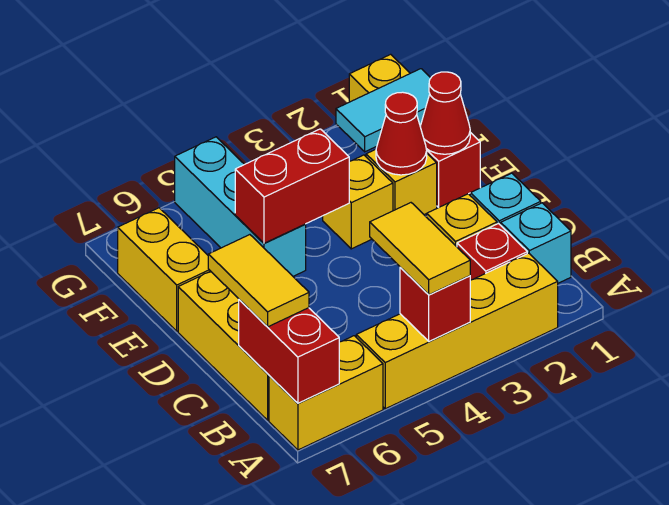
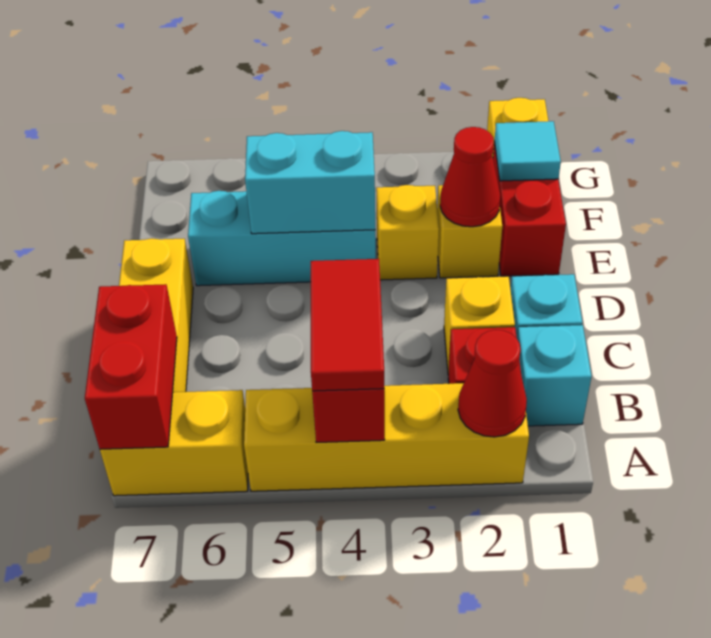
yellow tile A4:B4 level 3 -> red tile A4:B4 level 3
yellow tile B7:C7 level 3 -> none
red cone E1 level 2 -> red cone A2 level 2
red brick E4:E5 level 2 -> cyan brick E4:E5 level 2
cyan brick E5:G5 level 1 -> cyan brick E4:E6 level 1
yellow brick E7:F7 level 1 -> none
cyan tile F1:F2 level 2 -> cyan tile F1 level 2

